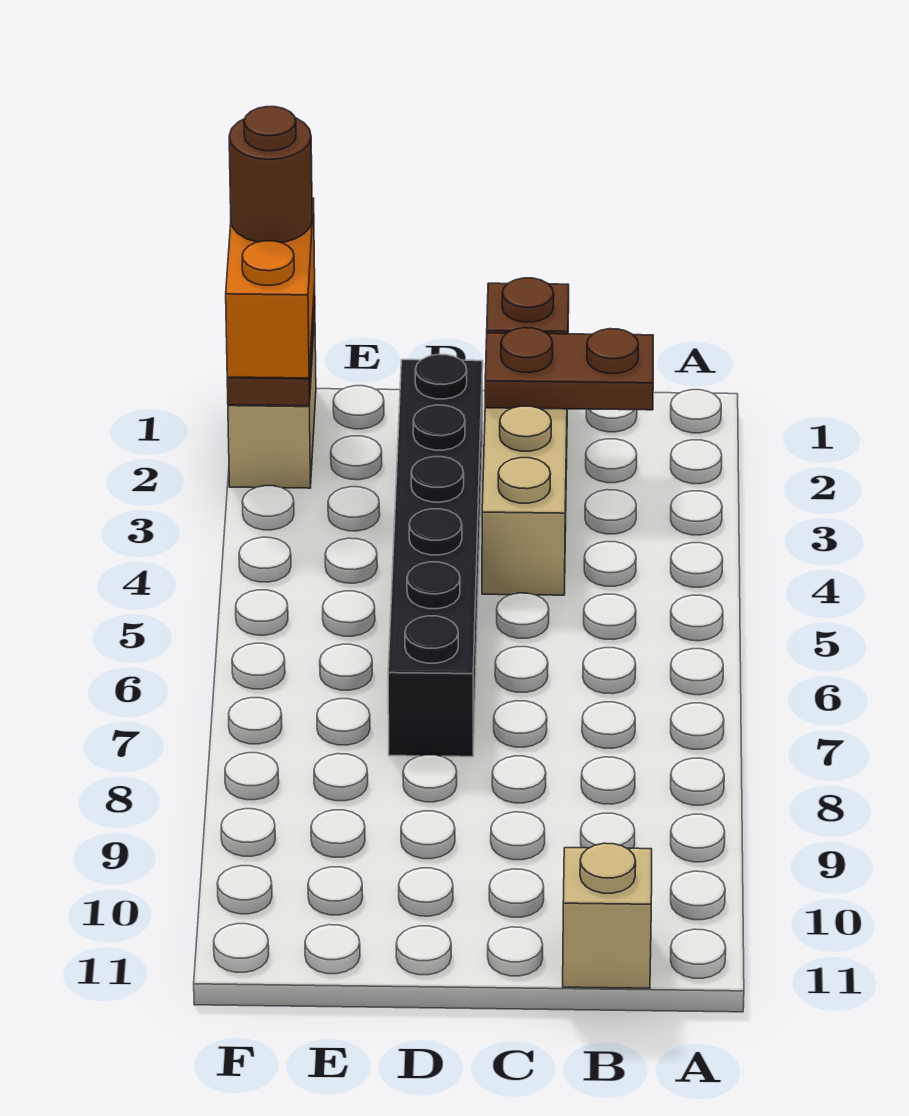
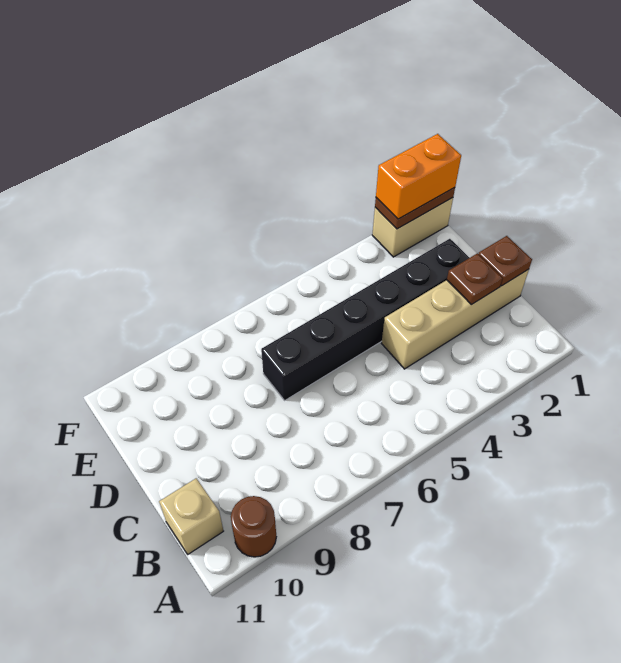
brown plate B2:C2 level 2 -> brown plate C2 level 2
brown round brick F1 level 4 -> brown round brick A10 level 1

